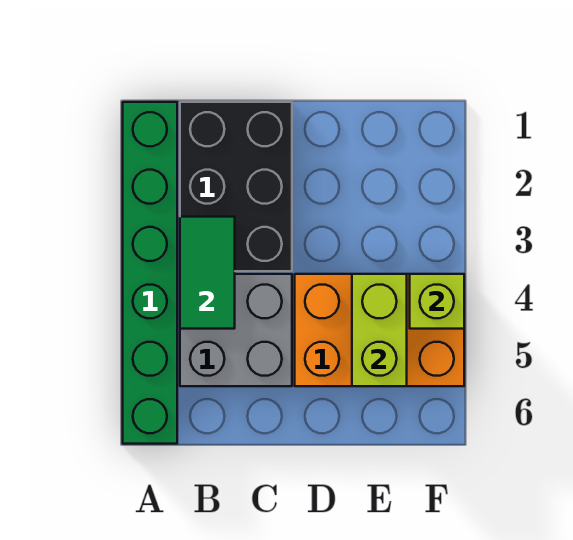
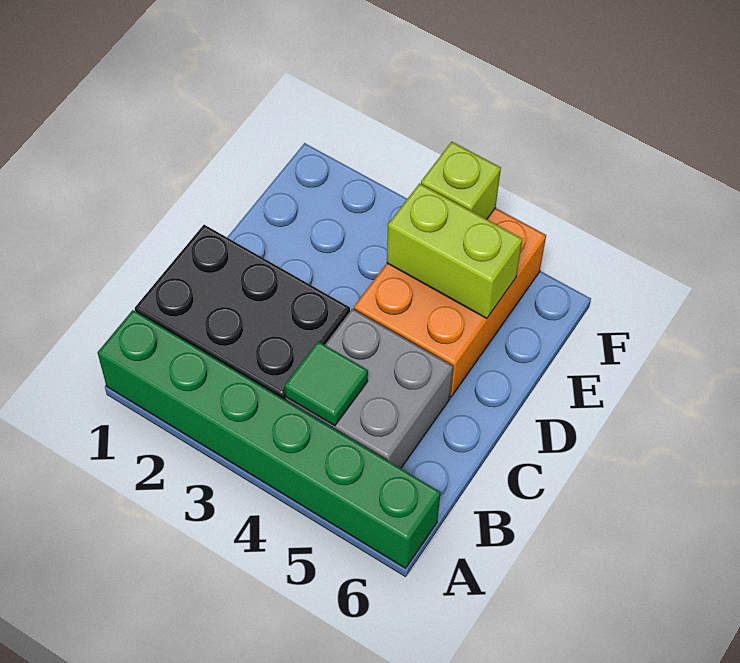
green tile B3:B4 level 2 -> green tile B4 level 2

